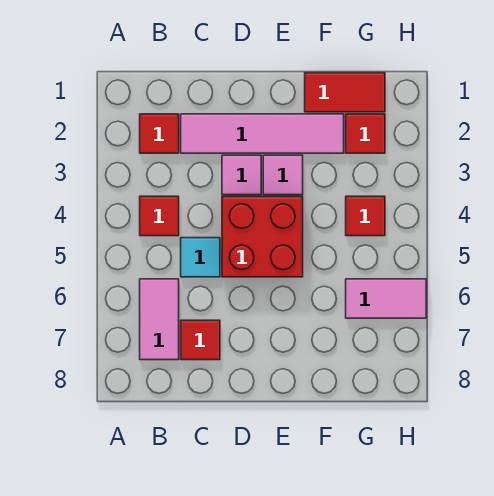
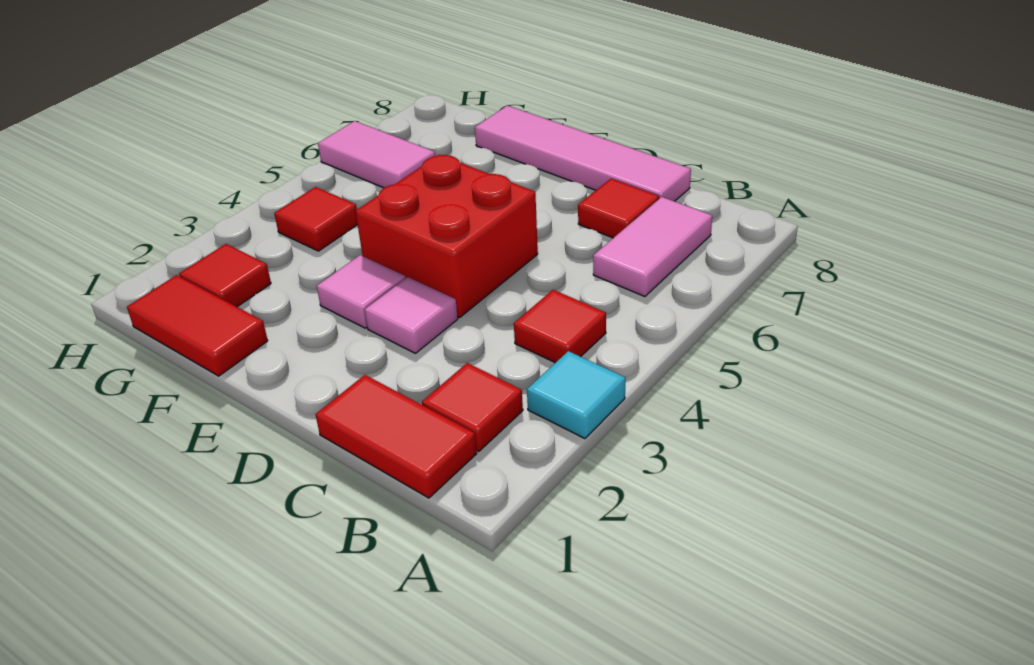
none -> red tile B1:C1 level 1
pink tile C2:F2 level 1 -> pink tile C8:F8 level 1
cyan tile C5 level 1 -> cyan tile A3 level 1

